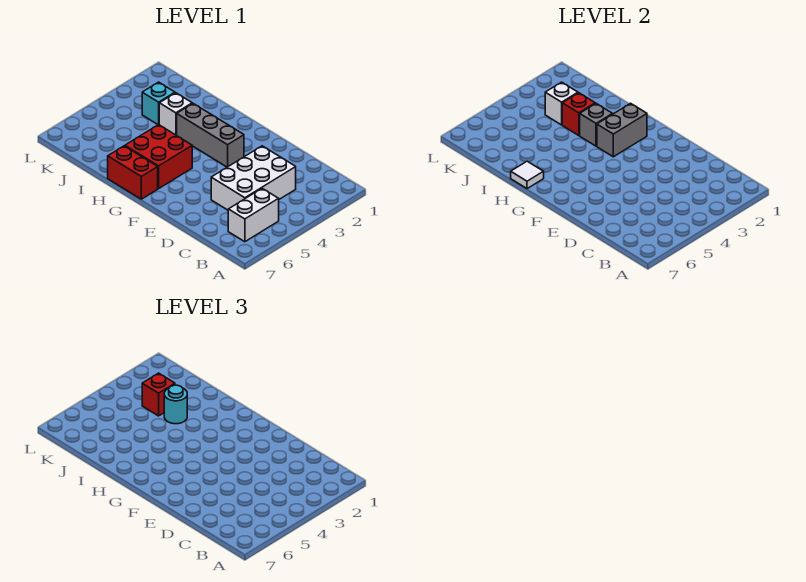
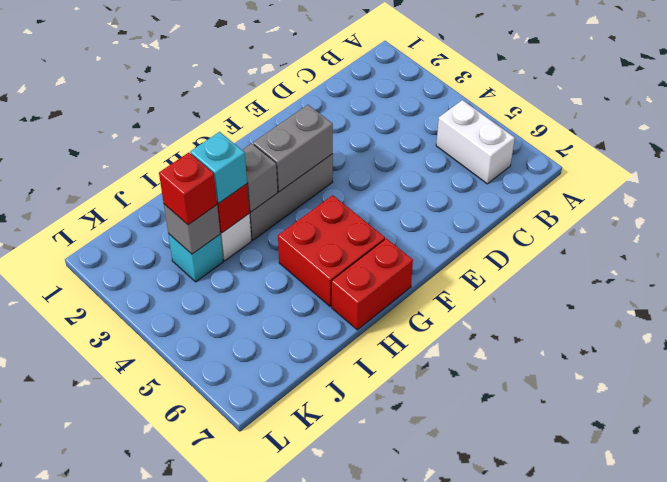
white brick C3:D5 level 1 -> none
grey brick G2:G3 level 2 -> grey brick F3:G3 level 2
white tile H7 level 2 -> none
cyan round brick I3 level 3 -> cyan brick I3 level 3
white brick J3 level 2 -> grey brick J3 level 2

